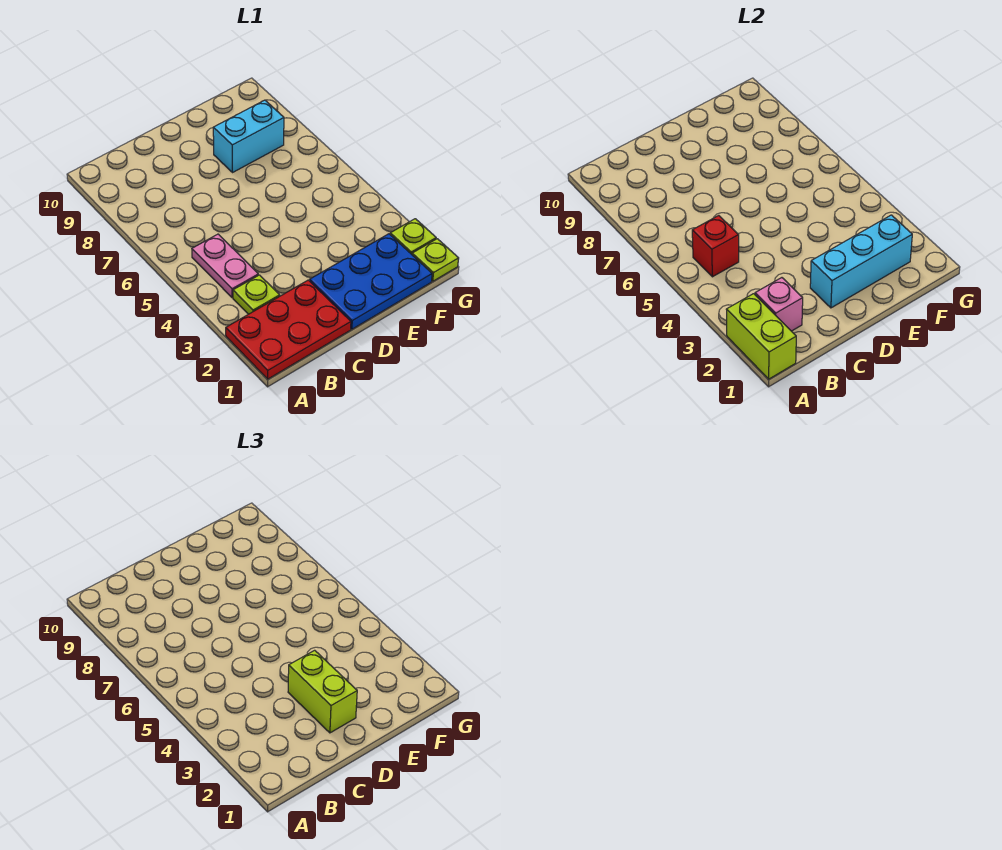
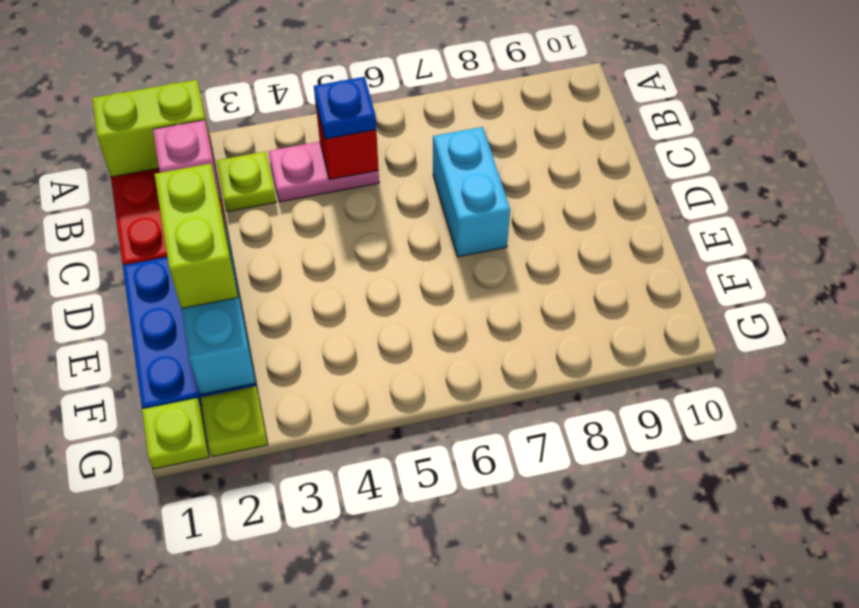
none -> blue plate B5 level 3
lime brick D2:D3 level 3 -> lime brick D2:E2 level 3
cyan brick E8:F8 level 1 -> cyan brick C7:D7 level 1

